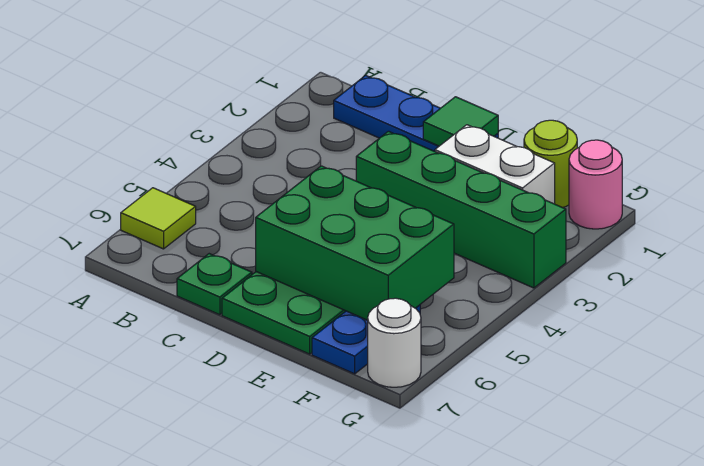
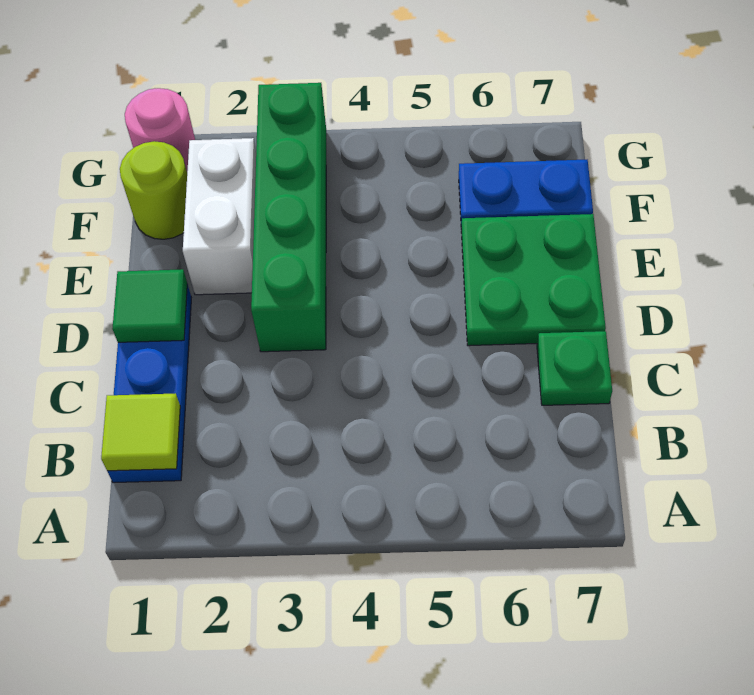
lime tile A6 level 1 -> lime tile B1 level 2
green brick D5:F6 level 2 -> none
white round brick G7 level 1 -> none

